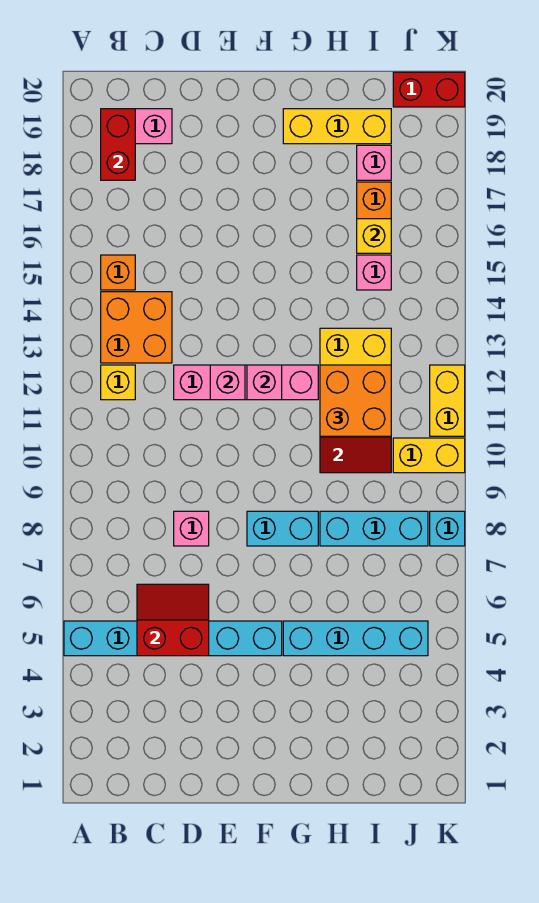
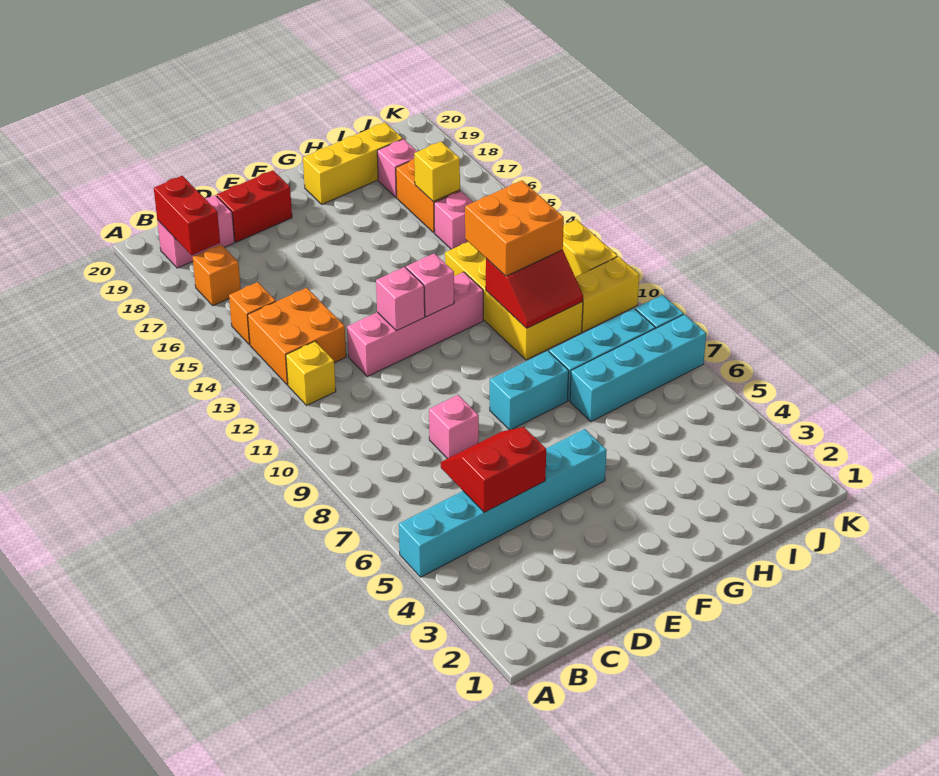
none -> orange brick B17 level 1
cyan brick G5:J5 level 1 -> cyan brick H7:K7 level 1
red brick J20:K20 level 1 -> red brick D19:E19 level 1

